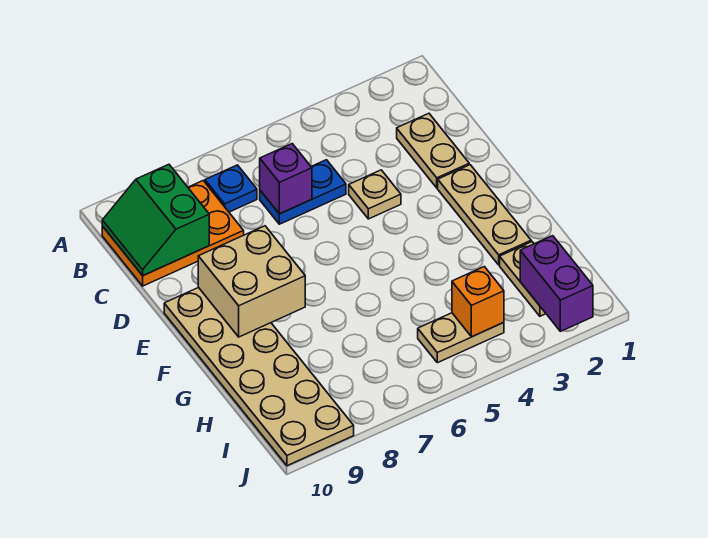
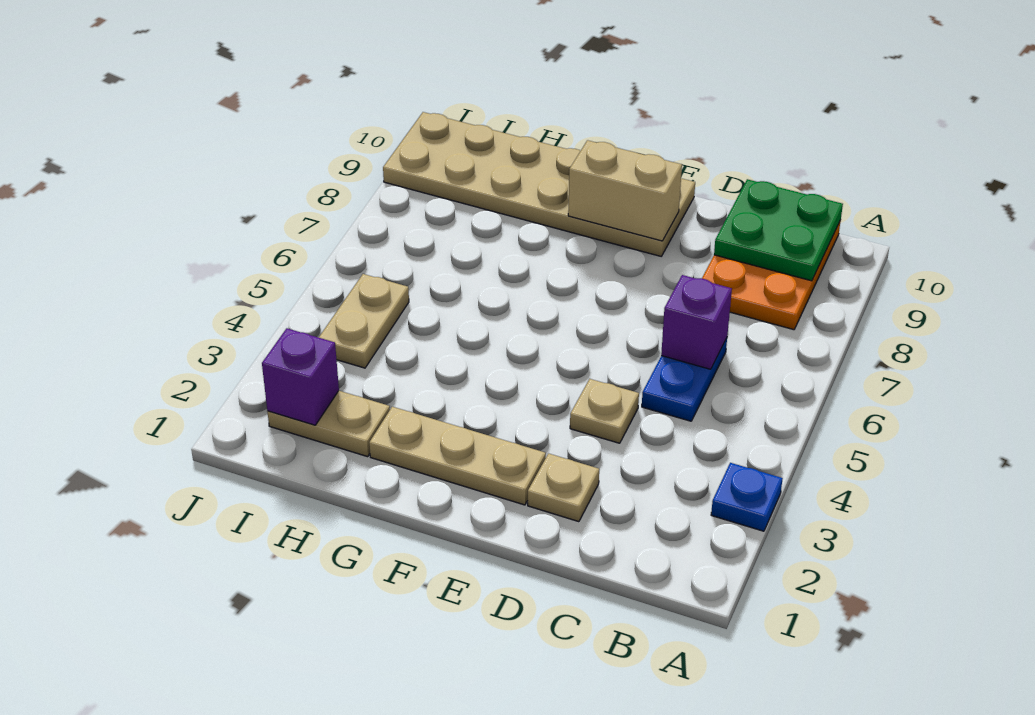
blue plate B7 level 1 -> blue plate A3 level 1
green slope B9:C10 level 2 top 9 -> green plate B9:C10 level 2
tan plate C2:D2 level 1 -> tan plate D2 level 1
tan brick E8:F9 level 2 -> tan brick E9:F9 level 2
purple brick I2:J2 level 2 -> purple brick I2 level 2
orange brick I4 level 2 -> none

